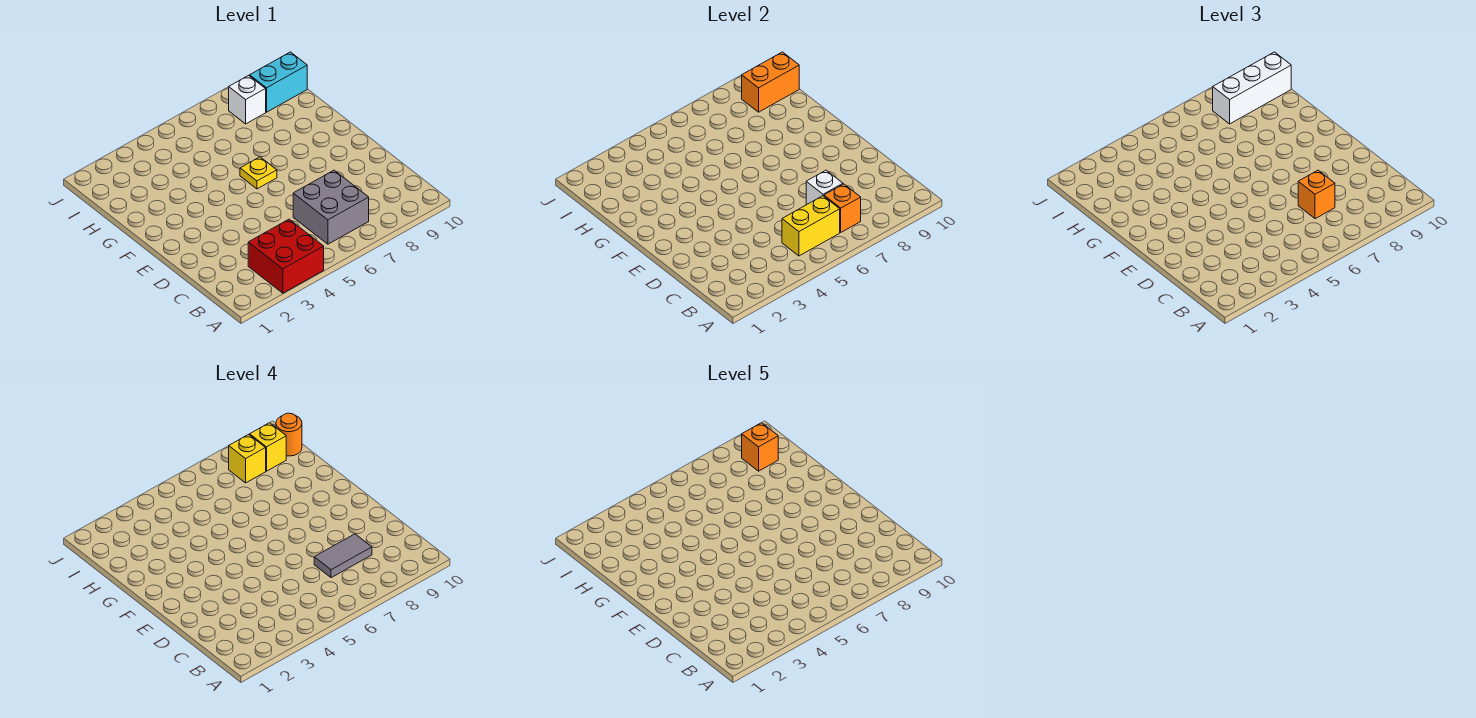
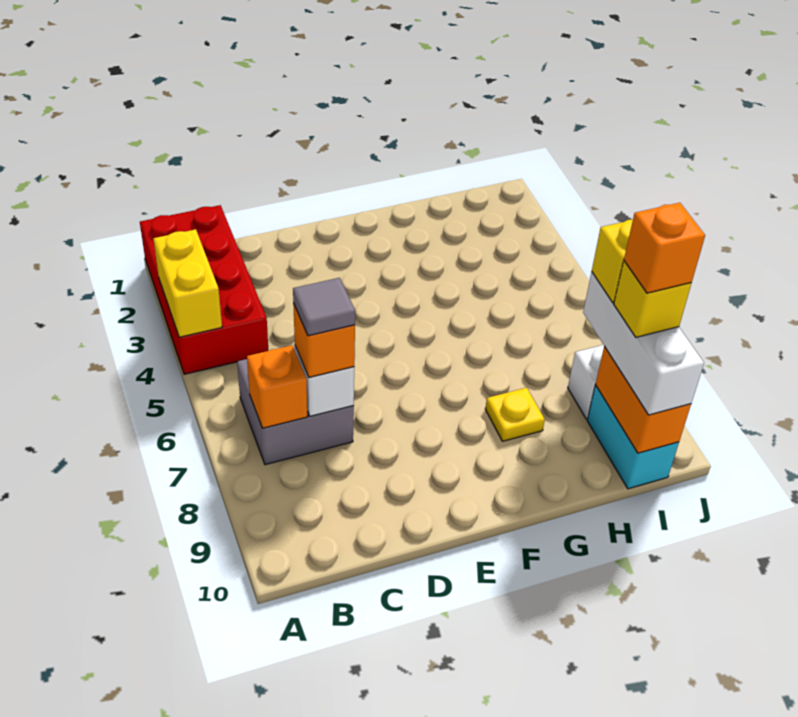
red brick A3:B4 level 1 -> red brick A1:B4 level 1
yellow brick B5:B6 level 2 -> yellow brick A3:A4 level 2
grey tile C7:C8 level 4 -> grey tile C7 level 4
yellow plate F6 level 1 -> yellow plate G8 level 1
orange round brick I10 level 4 -> none

